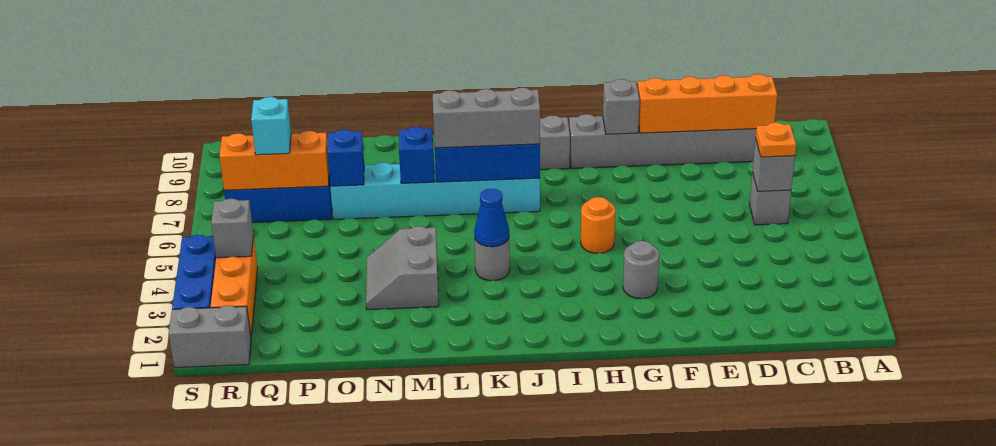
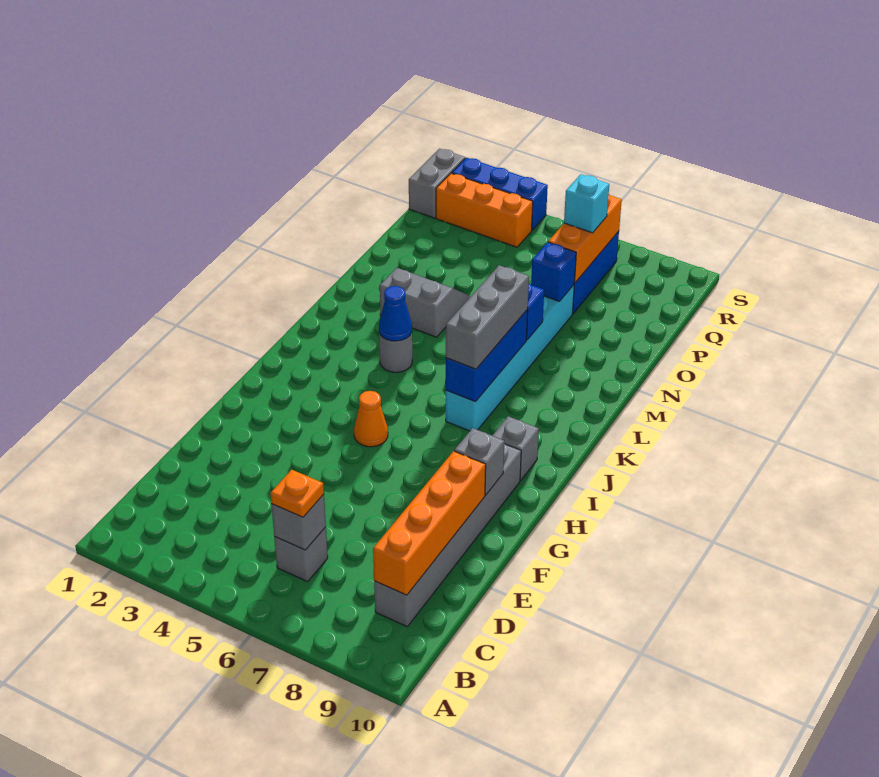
grey round brick G3 level 1 -> none
orange round brick H5 level 1 -> orange cone H5 level 1
grey brick R4 level 2 -> none

